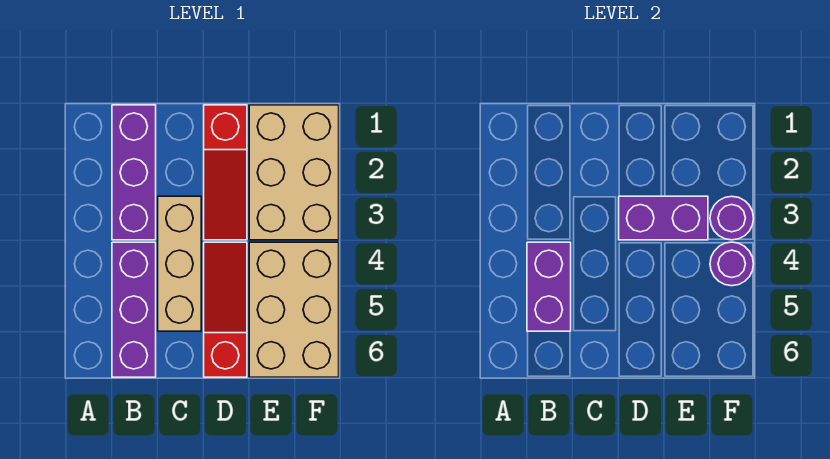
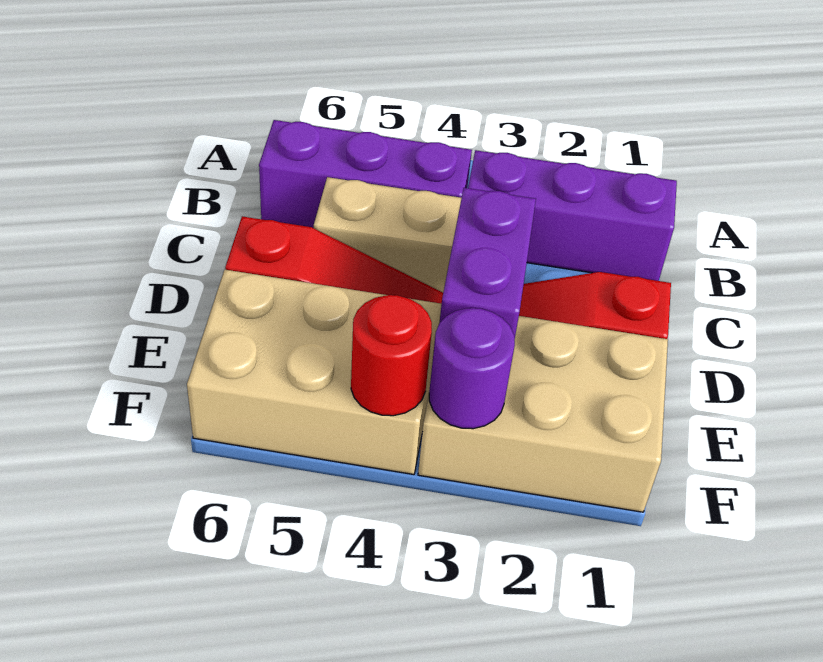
purple brick B4:B5 level 2 -> none
purple round brick F4 level 2 -> red round brick F4 level 2

